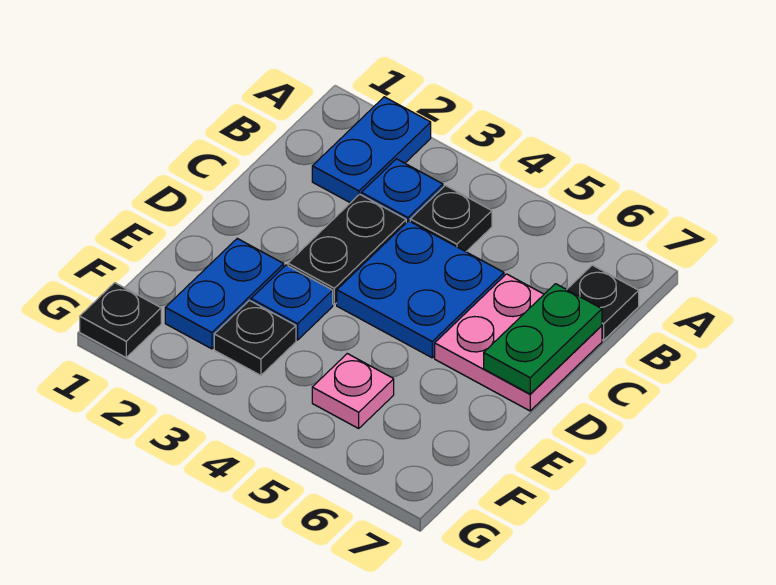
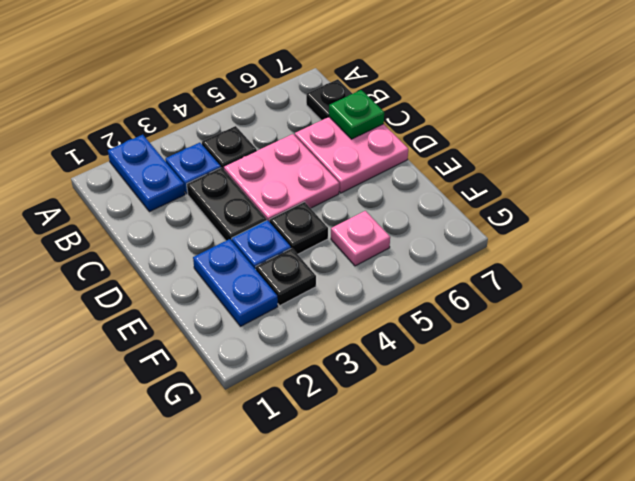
blue plate C4:D5 level 1 -> pink plate C4:D5 level 1
green plate C7:D7 level 2 -> green plate C7 level 2
black plate G1 level 1 -> black plate E4 level 1

